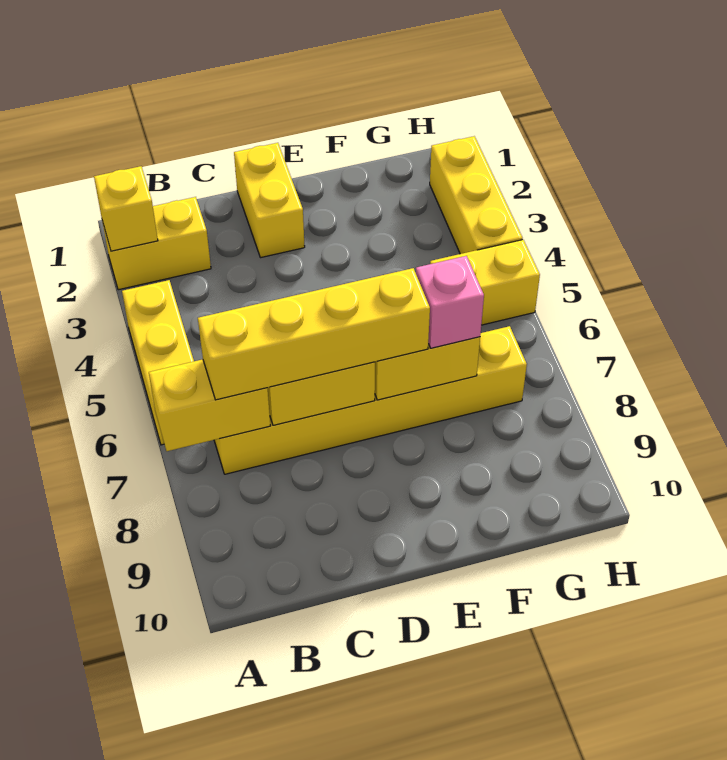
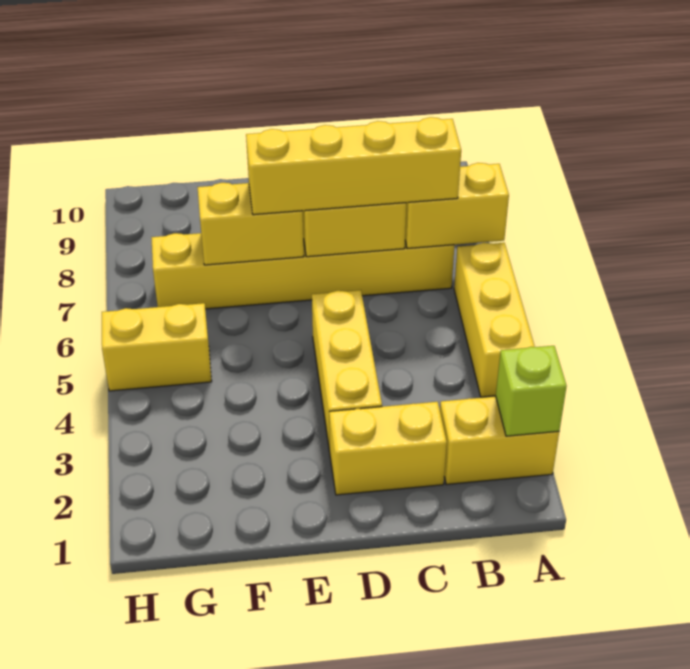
yellow brick A2 level 2 -> lime brick A2 level 2
yellow brick D1:D2 level 1 -> yellow brick C2:D2 level 1
pink brick F7 level 3 -> none
yellow brick H2:H4 level 1 -> yellow brick D3:D5 level 1

